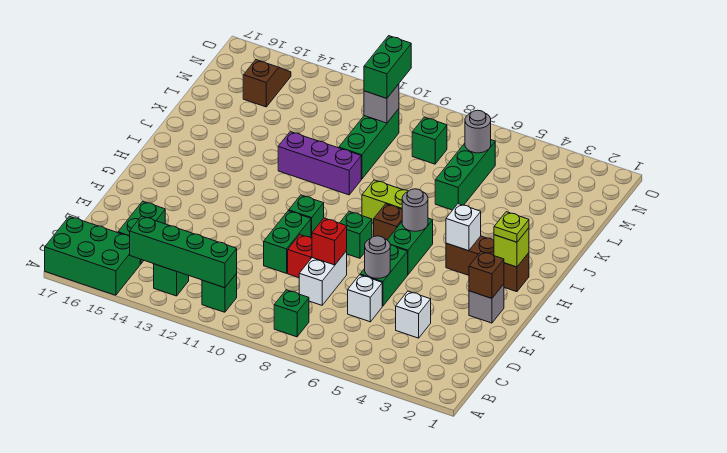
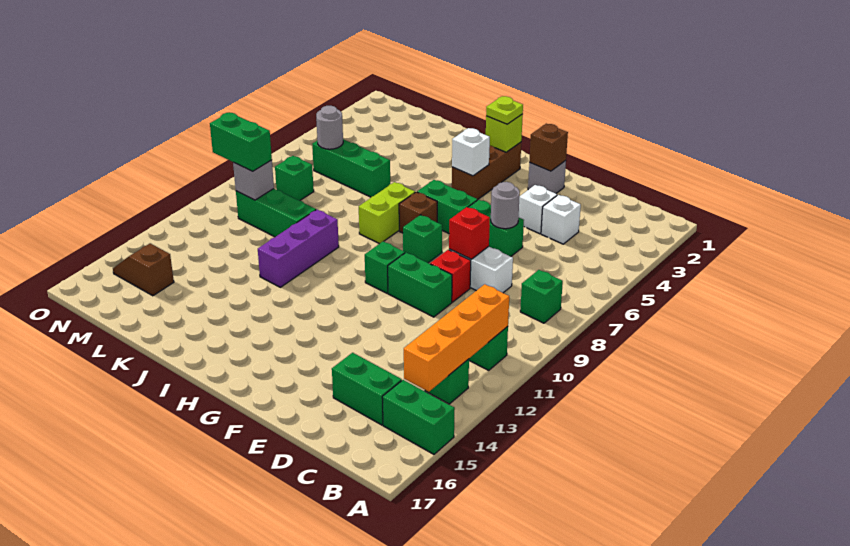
green brick A15:B17 level 1 -> green brick A15:B15 level 1
green brick B11:B14 level 2 -> orange brick B11:B14 level 2
white brick D6 level 1 -> white brick E4 level 1
grey round brick H6 level 2 -> none

